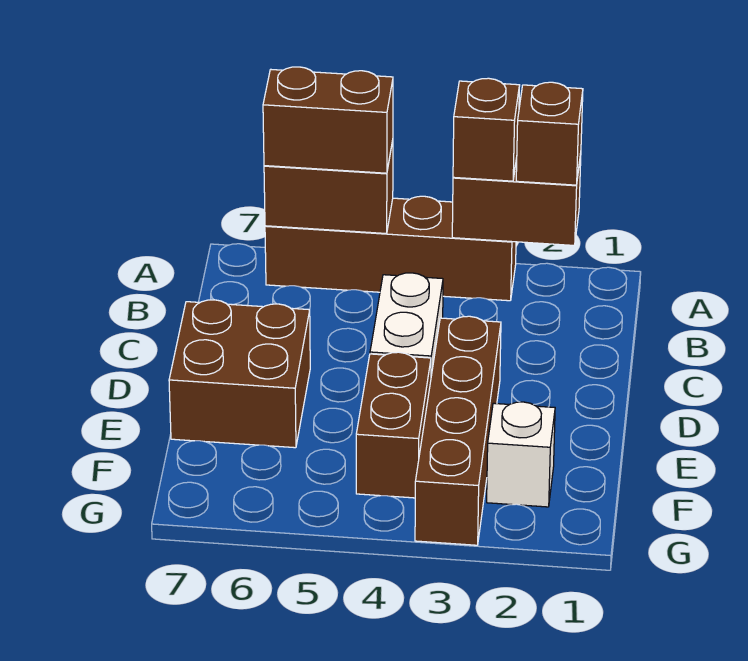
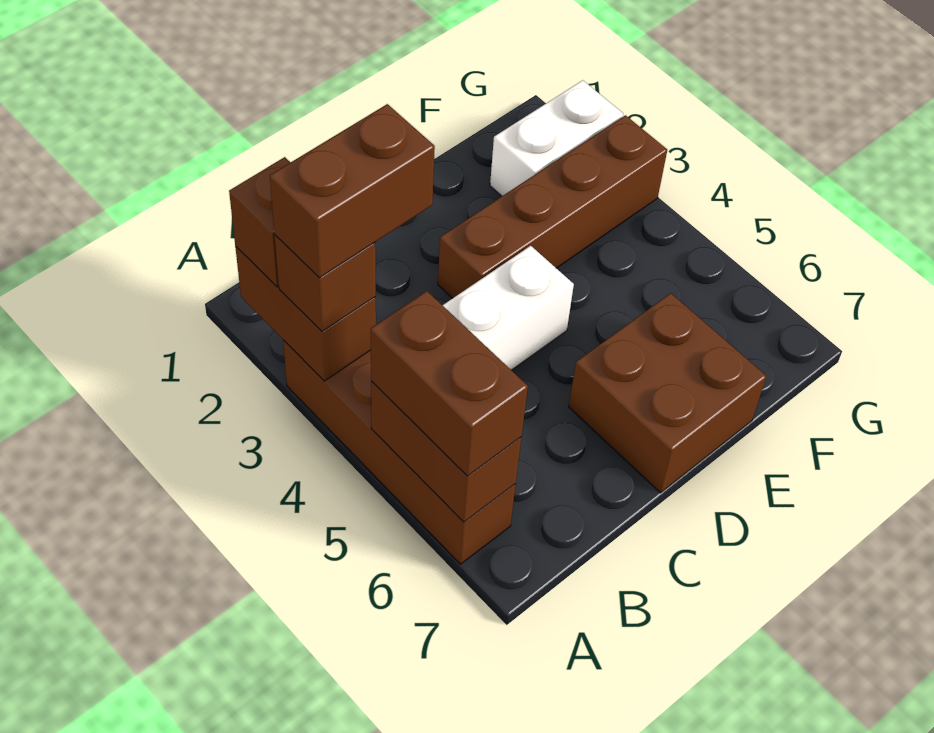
brown brick E4:F4 level 1 -> brown brick A3:B3 level 4
white brick F2 level 1 -> white brick F2:G2 level 1

